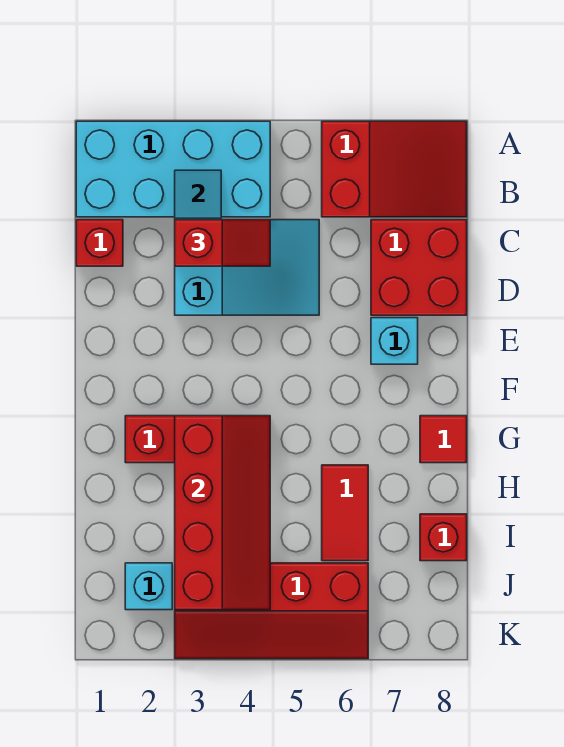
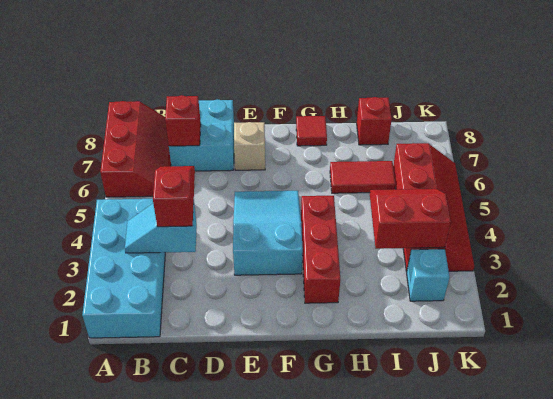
red slope A6:B8 level 1 top 6 -> red slope A6:B8 level 1 top A
red brick C1 level 1 -> red brick C7 level 2
cyan slope C3:D5 level 1 top 3 -> cyan slope E3:F5 level 1 top 3
red brick C7:D8 level 1 -> cyan brick C7:D8 level 1
cyan brick E7 level 1 -> tan brick E7 level 1
red slope G3:J4 level 2 top 3 -> red slope I3:J4 level 2 top 3

